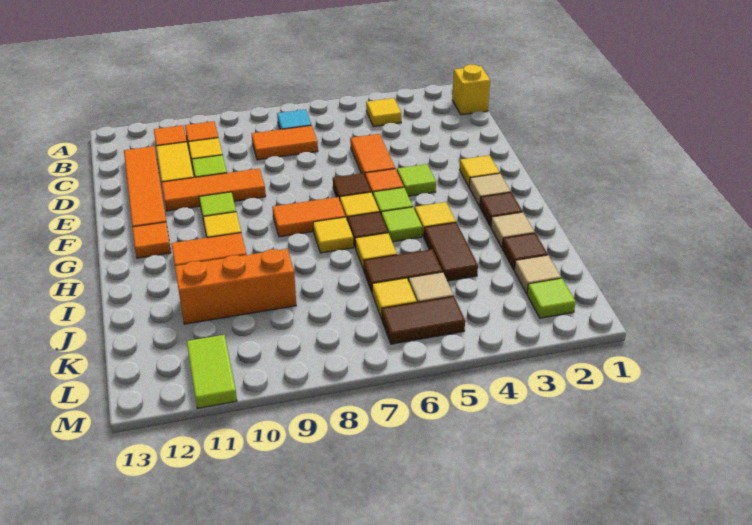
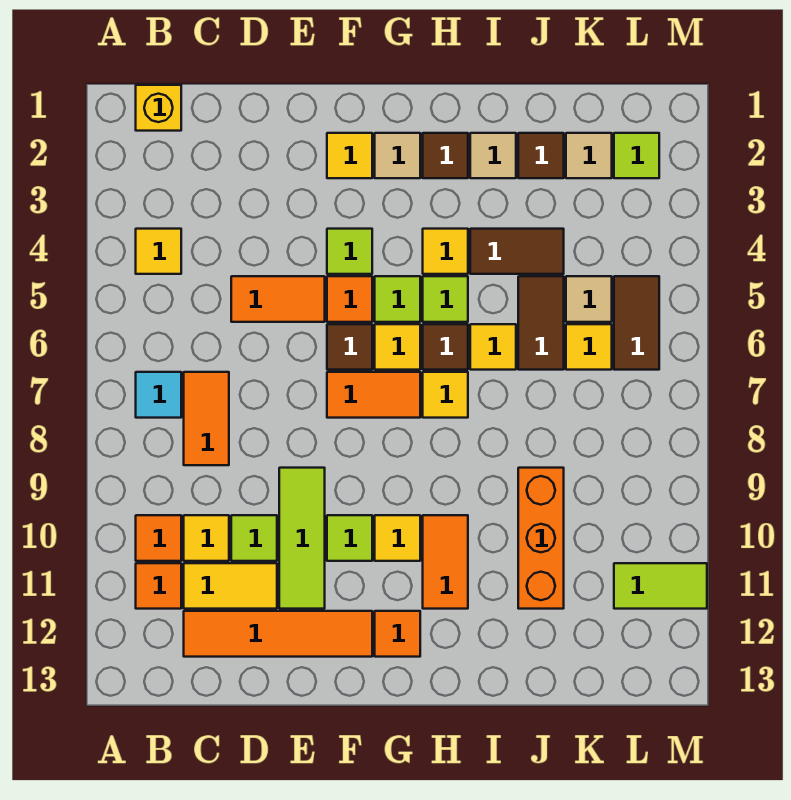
orange tile E9:E11 level 1 -> lime tile E9:E11 level 1
orange tile G7:G8 level 1 -> orange tile F7:G7 level 1

